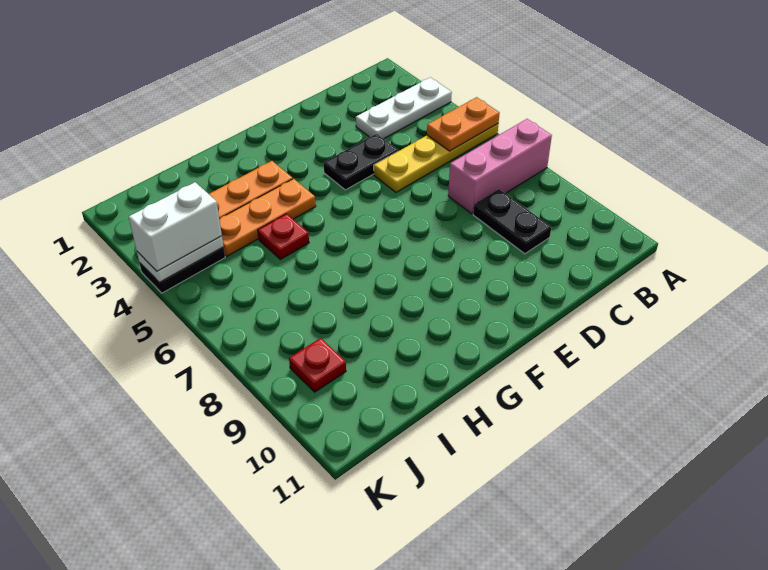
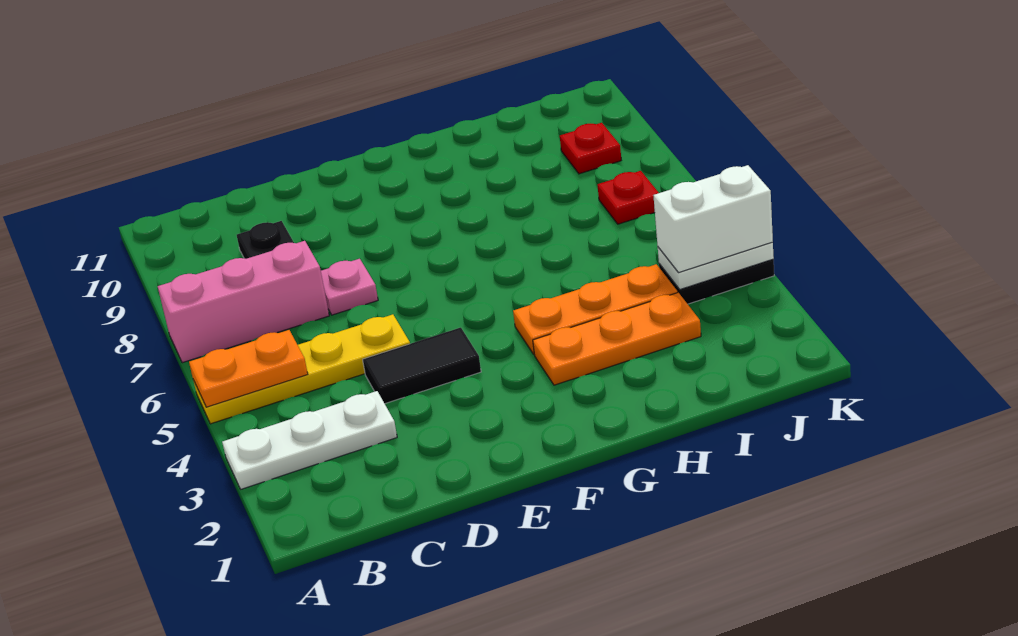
black plate D4:E4 level 1 -> black tile D4:E4 level 1
none -> pink plate D7 level 1
red plate H5 level 1 -> red plate J7 level 1

